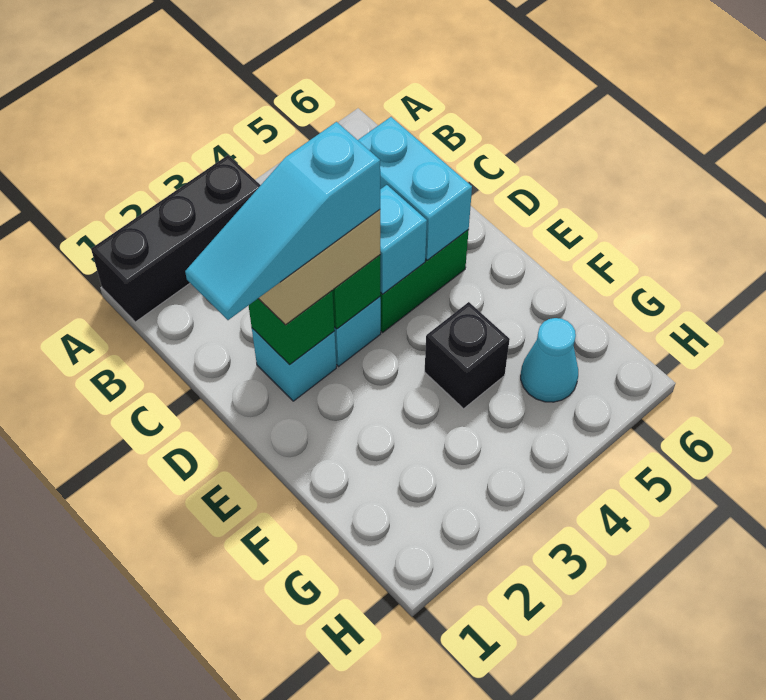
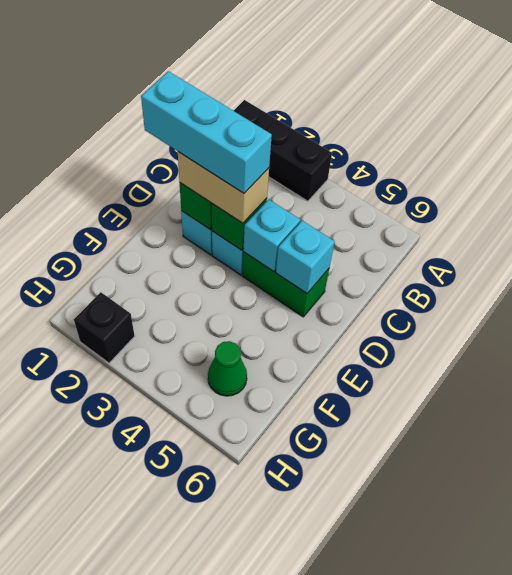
cyan brick C5:D5 level 2 -> cyan brick D5 level 2
cyan slope D1:D3 level 4 top 3 -> cyan brick D1:D3 level 4
black brick F4 level 1 -> black brick H2 level 1
cyan cone G5 level 1 -> green cone G5 level 1

